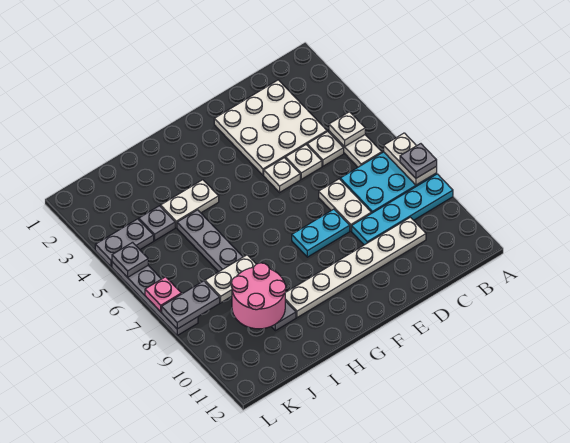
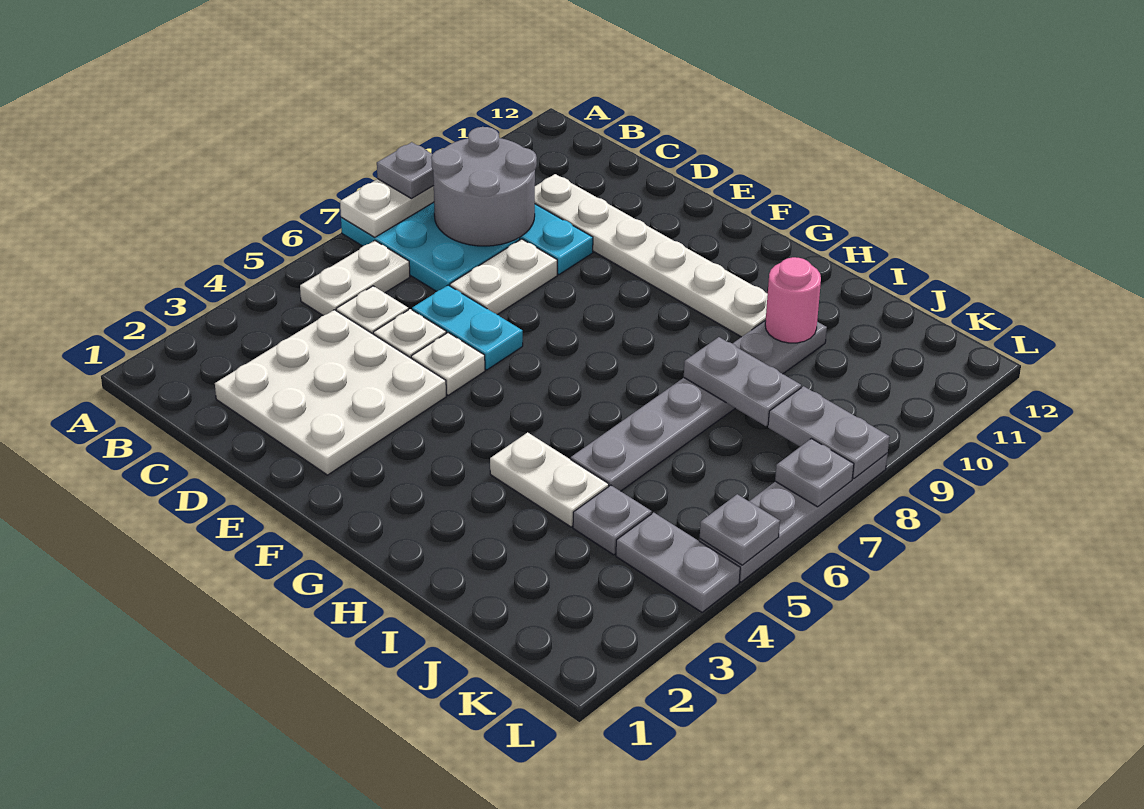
white plate B5 level 2 -> none
none -> grey round brick B8:C9 level 2
cyan plate E8:F8 level 1 -> cyan plate D6:E6 level 1
white plate I8:J8 level 2 -> grey plate I8:J8 level 2
pink round brick I9:J10 level 2 -> pink round brick I10 level 2
pink plate L7 level 2 -> grey plate L7 level 2

